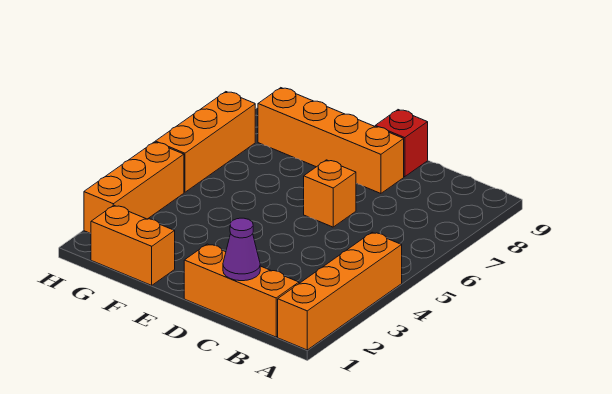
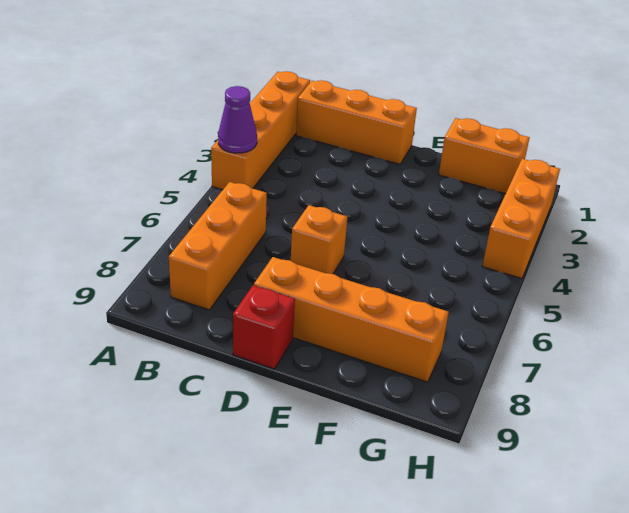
purple cone C1 level 2 -> purple cone A4 level 2
orange brick H5:H7 level 1 -> orange brick B6:B8 level 1

